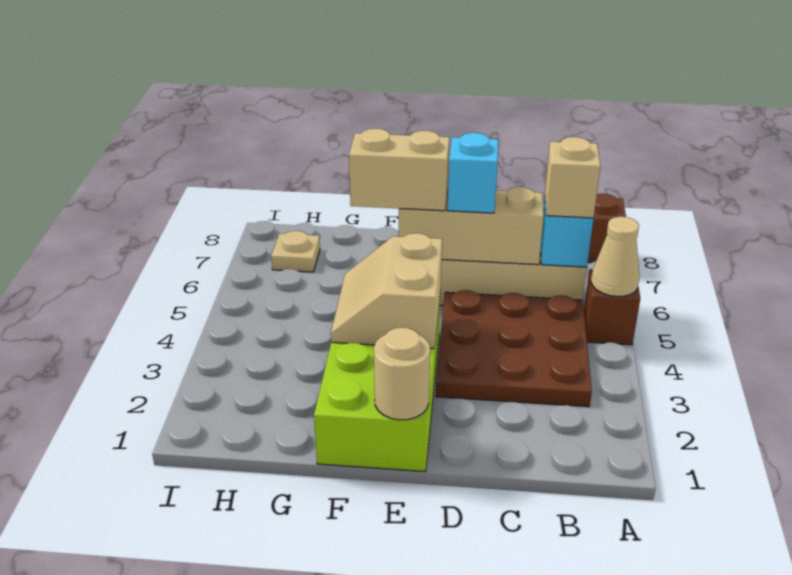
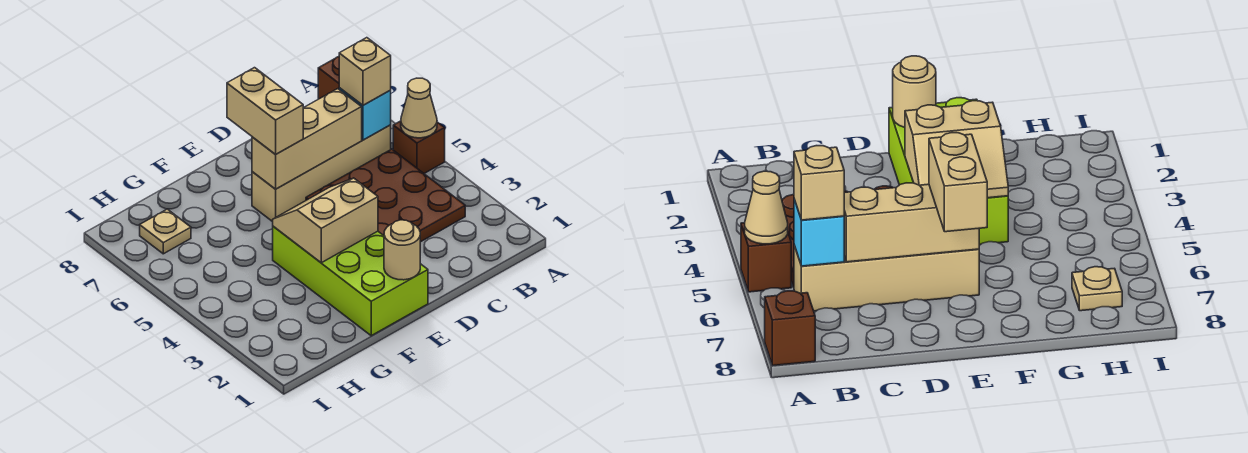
cyan brick D6 level 3 -> none
tan slope E3:F4 level 2 top E -> tan slope E3:F4 level 2 top 3
tan brick E6:F6 level 3 -> tan brick E6:E7 level 3

